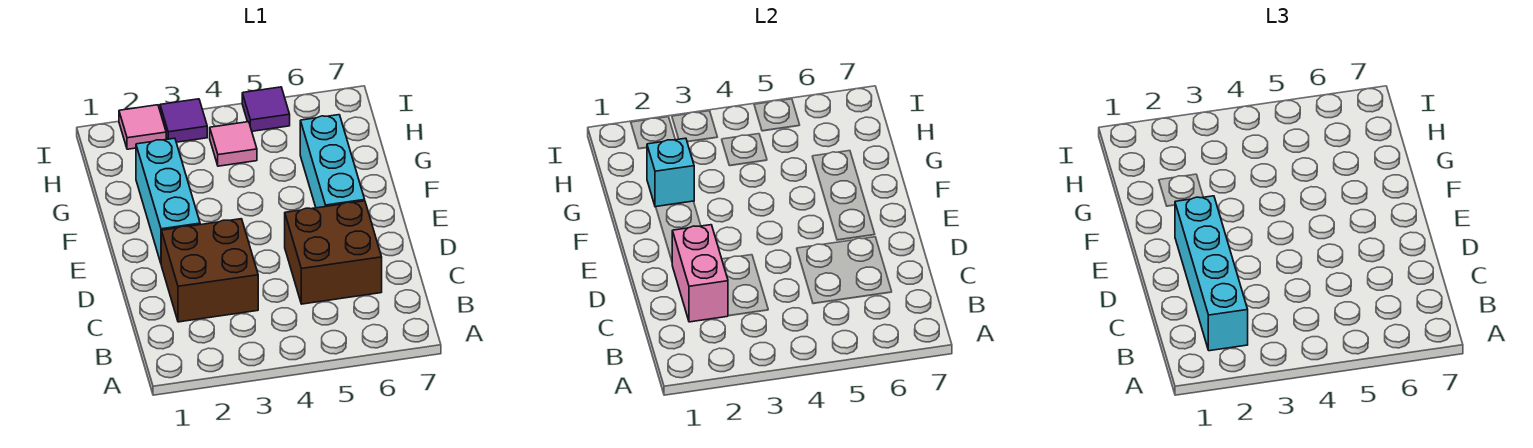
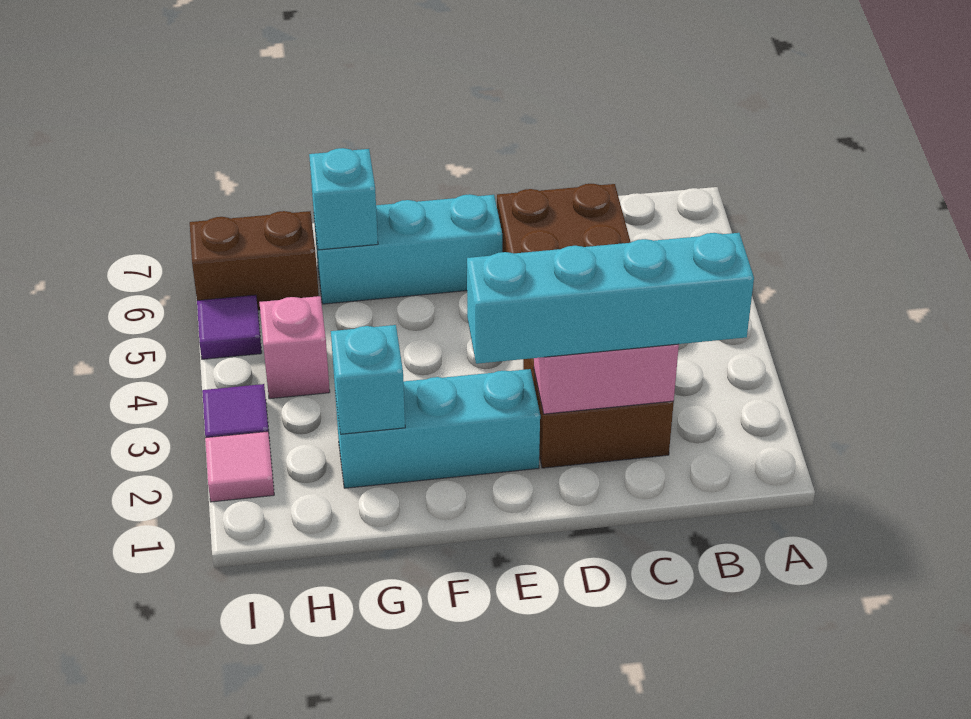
none -> cyan brick G6 level 2
pink tile H4 level 1 -> pink brick H4 level 1
none -> brown brick H6:I6 level 1

